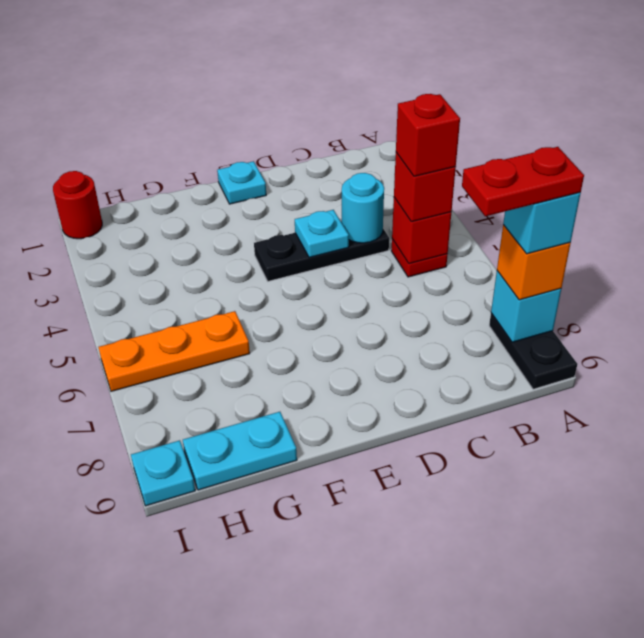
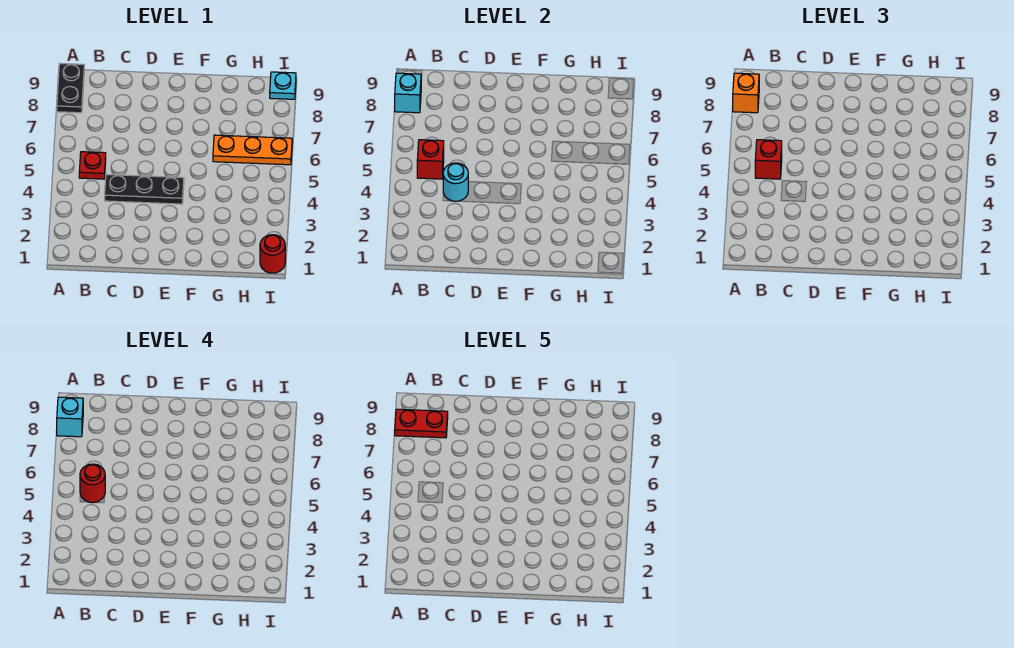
red brick B5 level 4 -> red round brick B5 level 4
cyan plate D4 level 2 -> none
cyan plate E1 level 1 -> none
cyan plate G9:H9 level 1 -> none

